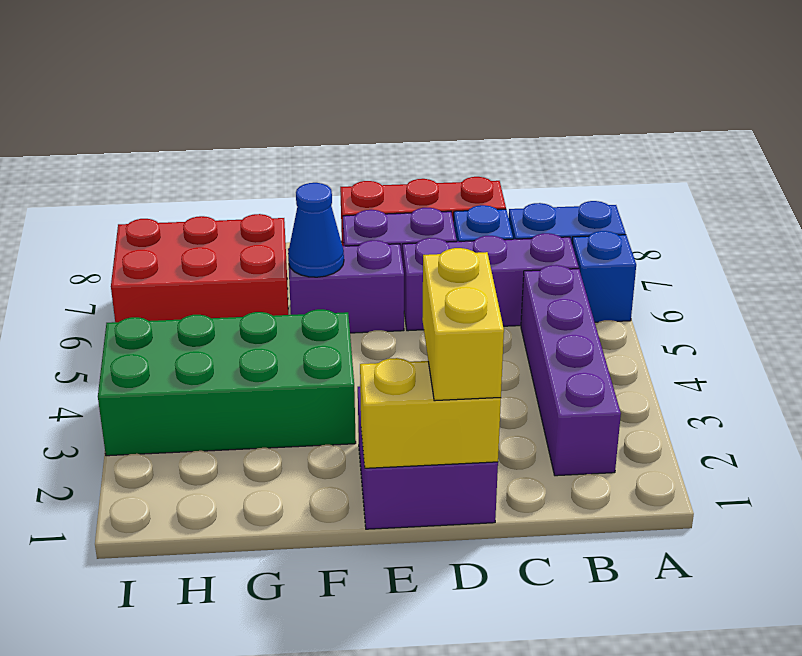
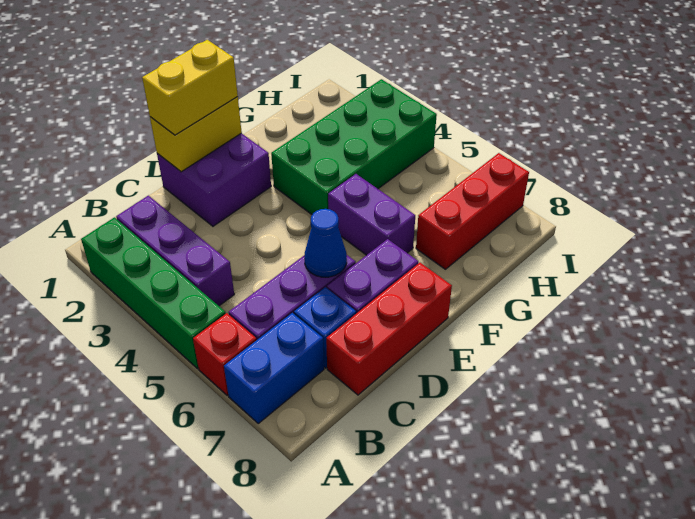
none -> green brick A2:A5 level 1
blue brick A6 level 1 -> red brick A6 level 1
purple brick B2:B5 level 1 -> purple brick B2:B4 level 1
yellow brick D1:D2 level 3 -> yellow brick D1:E1 level 3
purple brick E6:F6 level 1 -> purple brick F5:F6 level 1
blue cone F6 level 2 -> blue cone D6 level 2
red brick G6:I7 level 1 -> red brick G7:I7 level 1

